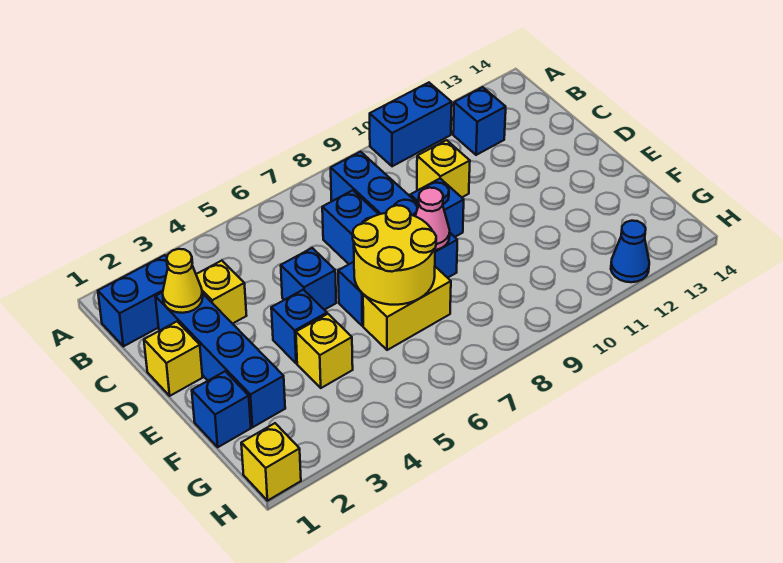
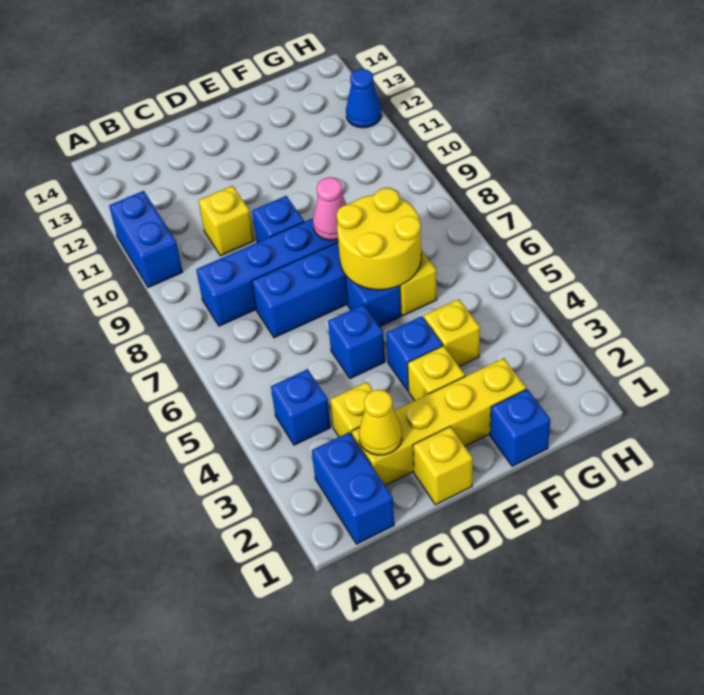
blue brick B12 level 1 -> blue brick B4 level 1
blue brick C2:F2 level 1 -> yellow brick C2:F2 level 1
yellow brick H1 level 1 -> yellow brick E3 level 1

